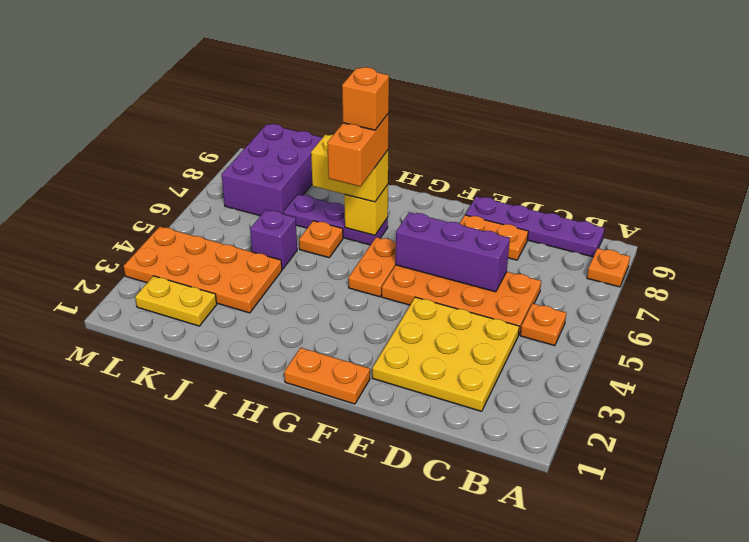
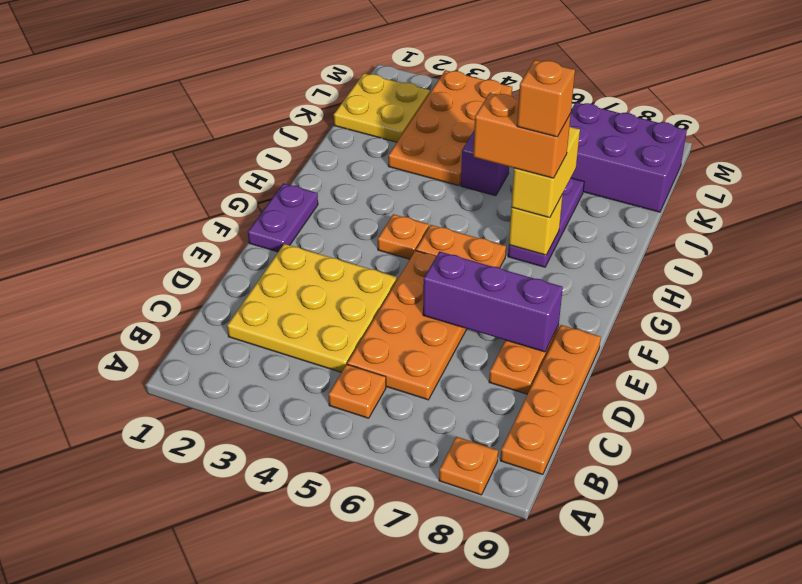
purple plate B9:E9 level 1 -> orange plate B9:E9 level 1
purple brick D6:F6 level 2 -> purple brick E6:E8 level 2
orange plate F1:G1 level 1 -> purple plate F1:G1 level 1
orange plate I6 level 1 -> orange plate G4 level 1
yellow plate K2:L2 level 1 -> yellow plate K1:L2 level 1

